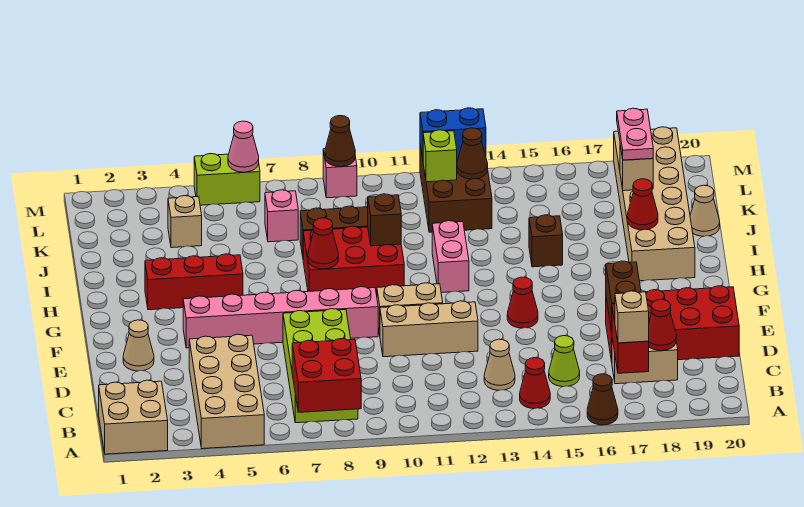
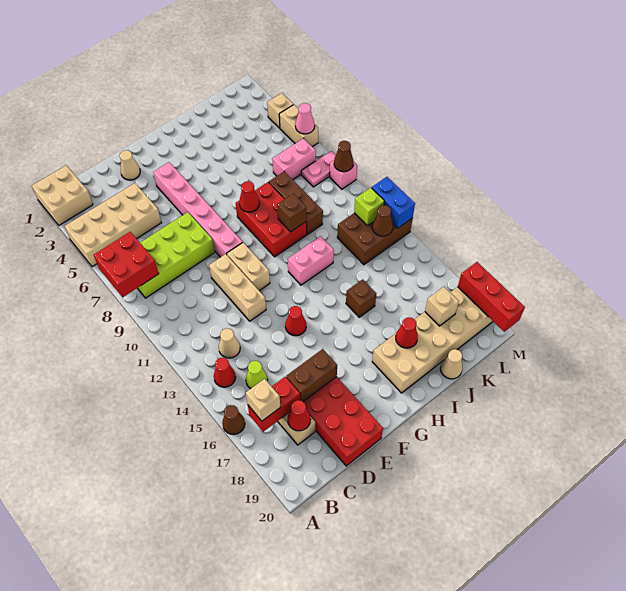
red brick H3:H5 level 1 -> red brick M18:M20 level 2
tan brick K4 level 1 -> tan brick M4 level 1
pink brick K7 level 1 -> pink brick K7:L7 level 1
pink plate K18:L18 level 3 -> pink plate L8:M8 level 1
lime brick M5:M6 level 1 -> tan brick M5:M6 level 1

